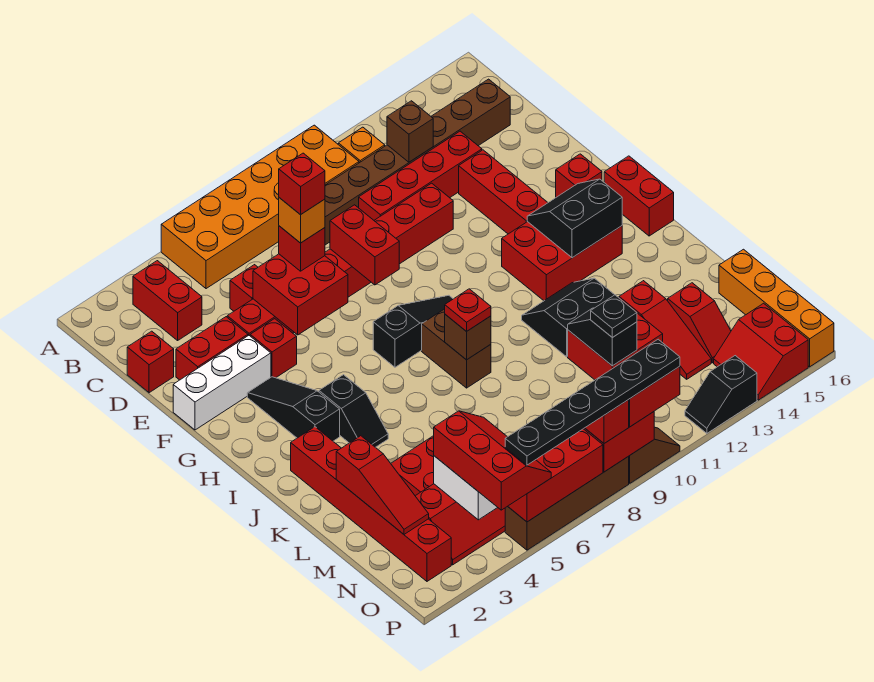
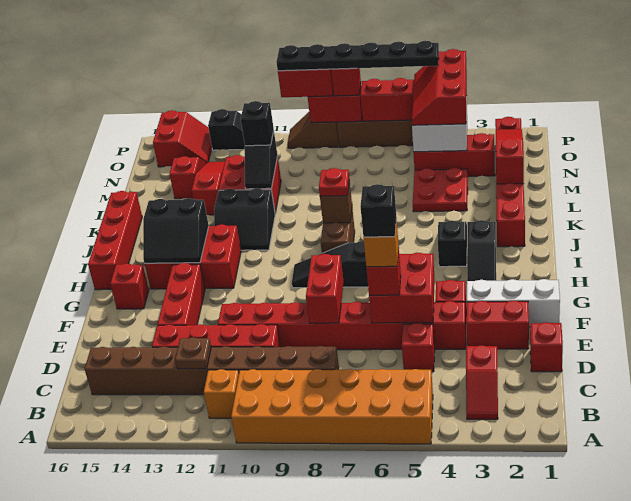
red brick B3:C3 level 1 -> red slope B3:C3 level 1 top C
brown brick C12 level 2 -> brown plate C12 level 2
red brick E6 level 5 -> black brick E6 level 5
red brick H16:I16 level 1 -> red brick H16:K16 level 1
black plate M11 level 3 -> black brick M11 level 3
orange brick M16:P16 level 1 -> none

